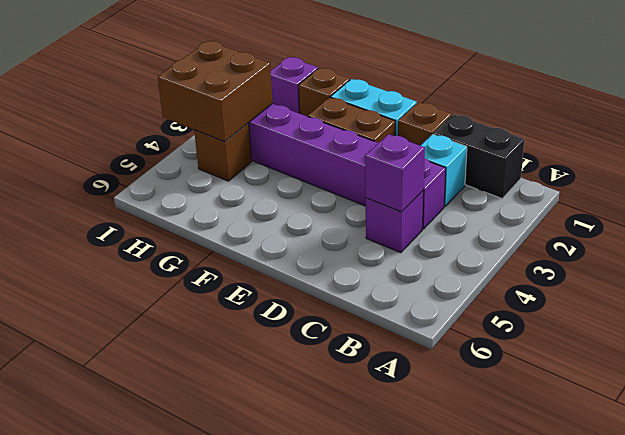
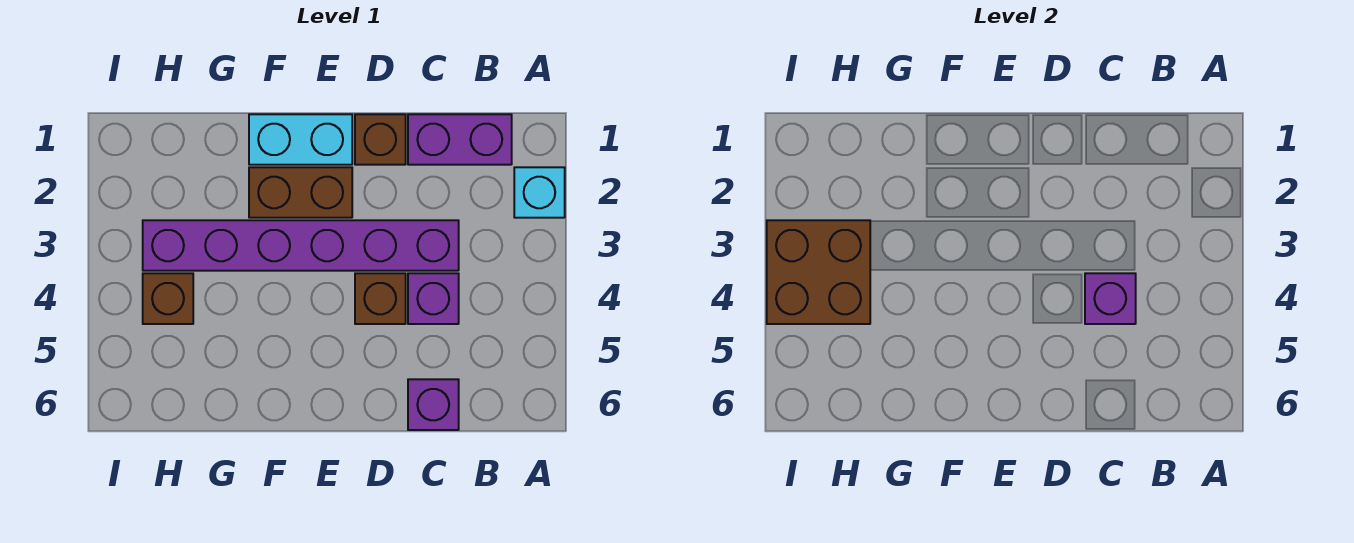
black brick B1:C1 level 1 -> purple brick B1:C1 level 1
cyan brick C2 level 1 -> cyan brick A2 level 1
brown brick G1 level 1 -> brown brick D4 level 1
purple brick H1 level 1 -> purple brick C6 level 1

